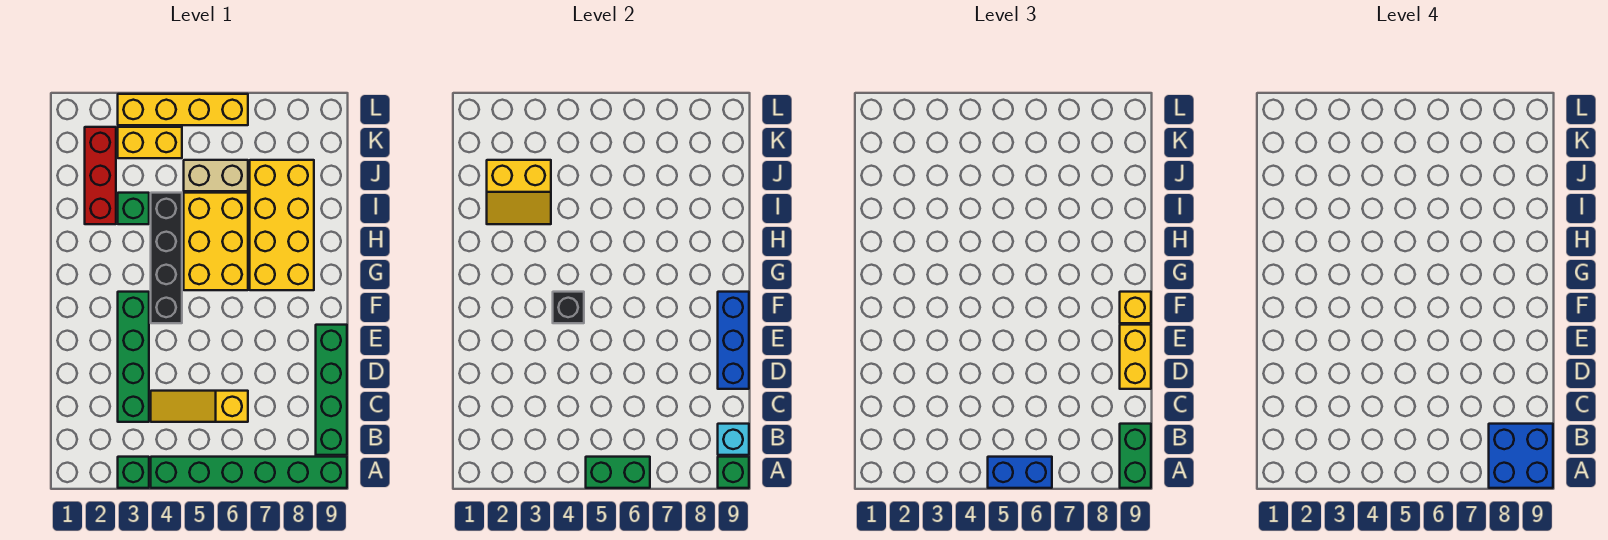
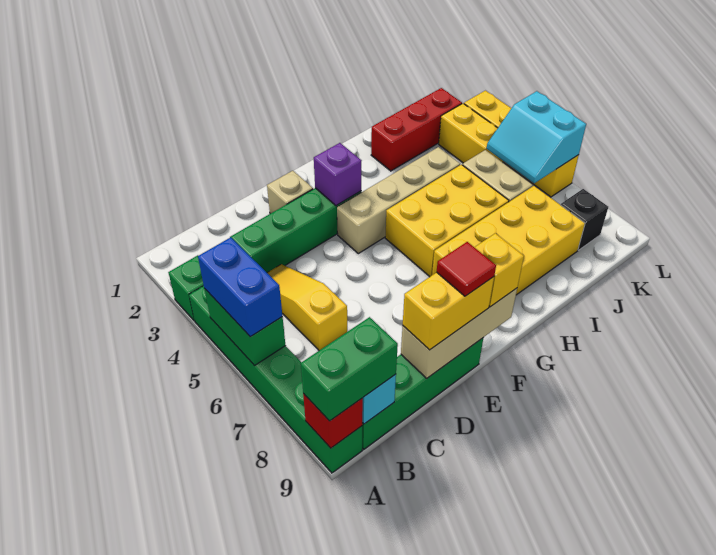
blue brick A8:B9 level 4 -> none
green brick A9 level 2 -> red brick A9 level 2
blue brick D9:F9 level 2 -> tan brick D9:F9 level 2
none -> tan brick E2 level 1
none -> red tile E9 level 4
none -> purple brick F3 level 2
black brick F4:I4 level 1 -> tan brick F4:I4 level 1
black brick F4 level 2 -> black brick K8 level 1
yellow slope I2:J3 level 2 top J -> none
green brick I3 level 1 -> none
none -> cyan slope K5:L6 level 2 top L

